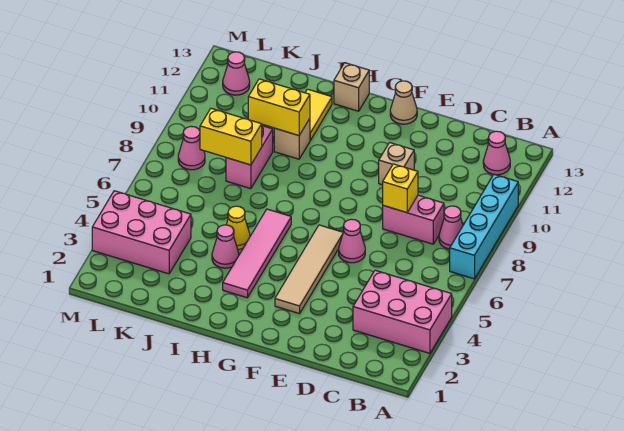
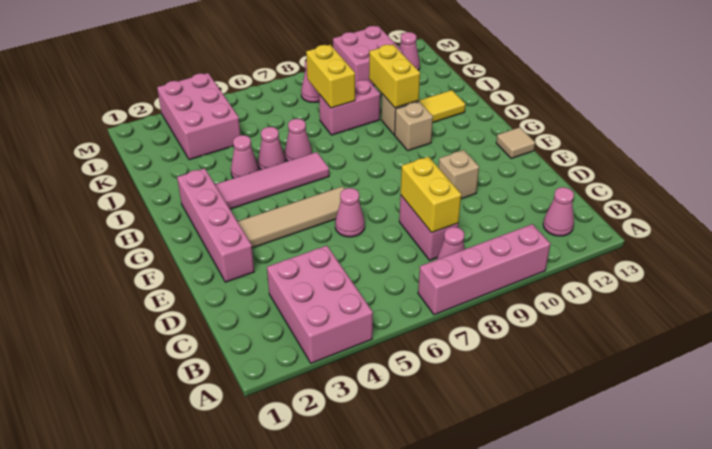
cyan brick A7:A10 level 1 -> pink brick A7:A10 level 1
yellow brick D8 level 2 -> yellow brick C8:D8 level 2
none -> pink brick E2:H2 level 1
tan cone F13 level 1 -> tan tile F13 level 1
tan brick H13 level 1 -> tan brick H10 level 1
yellow cone I5 level 1 -> pink cone I5 level 1
none -> pink cone I6 level 1
none -> pink brick L10:M11 level 1

